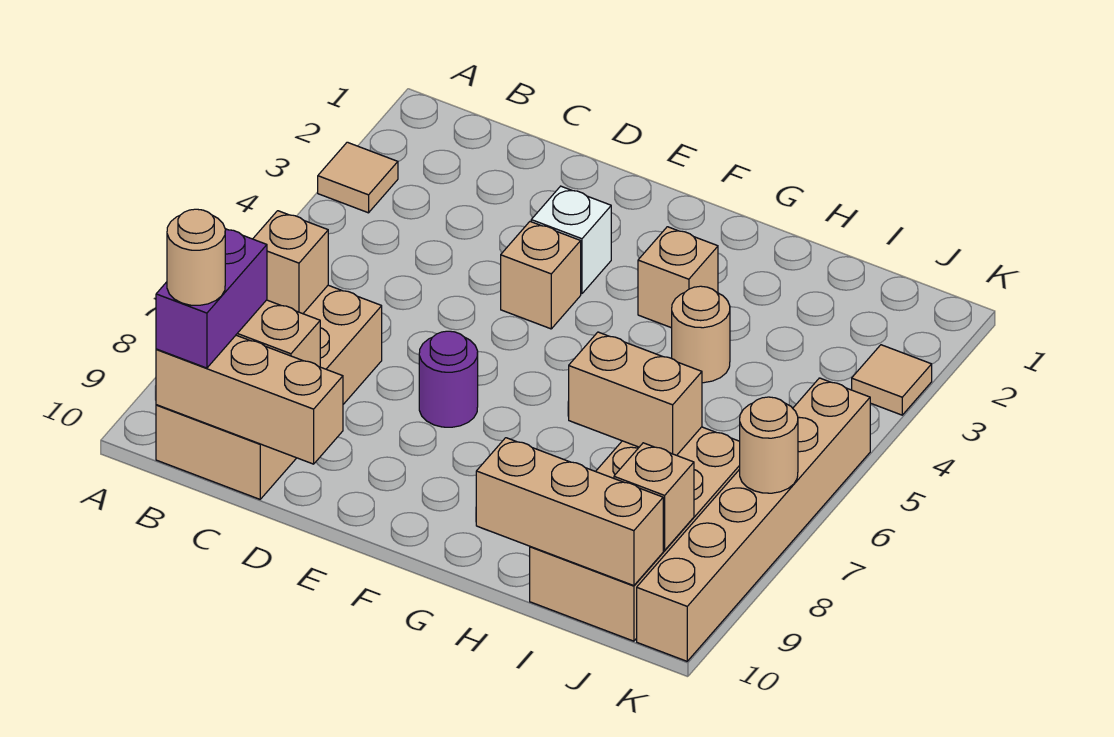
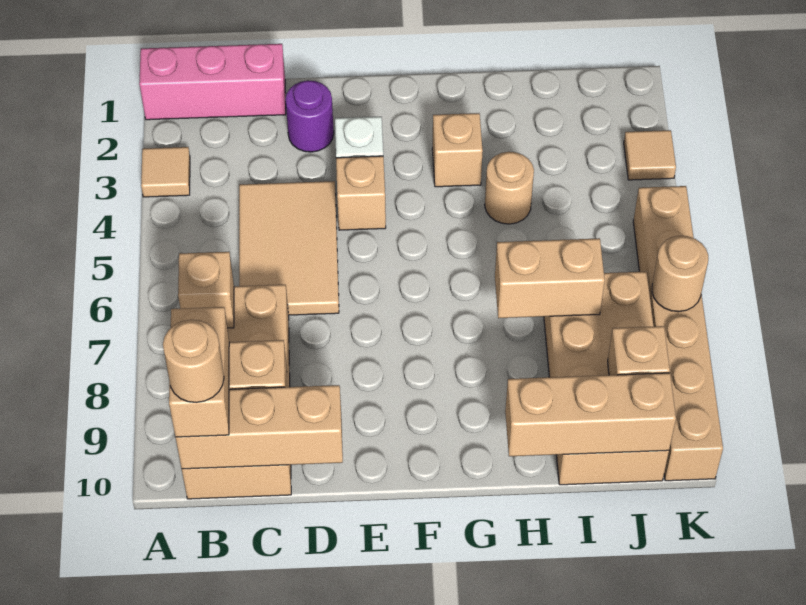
none -> pink brick A1:C1 level 1
purple brick B9:B10 level 3 -> tan brick B9:B10 level 3
none -> tan tile C4:D6 level 1
purple round brick E7 level 1 -> purple round brick D2 level 1

